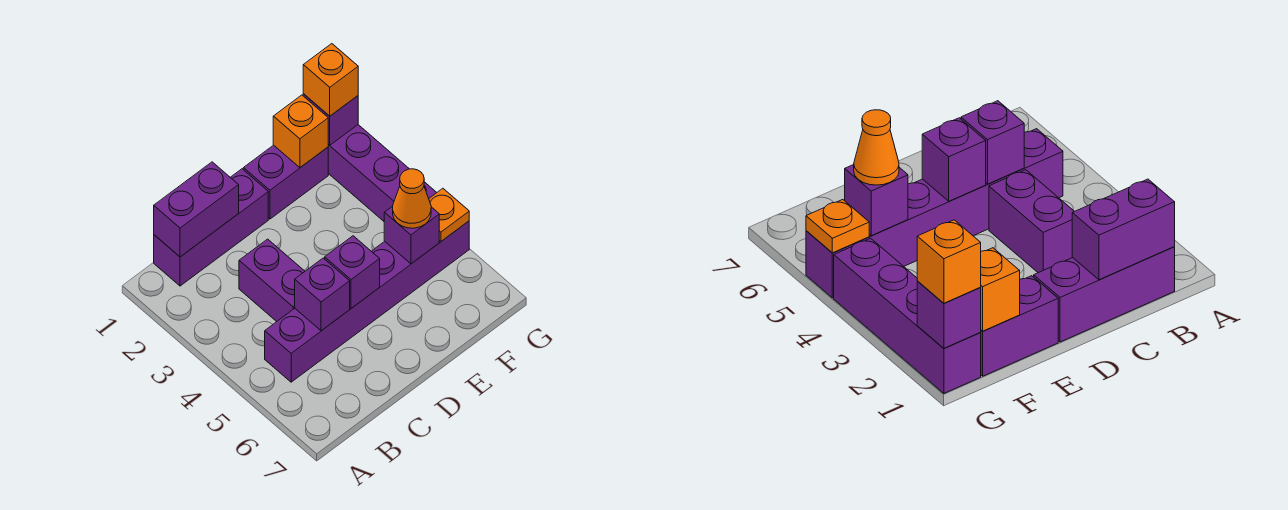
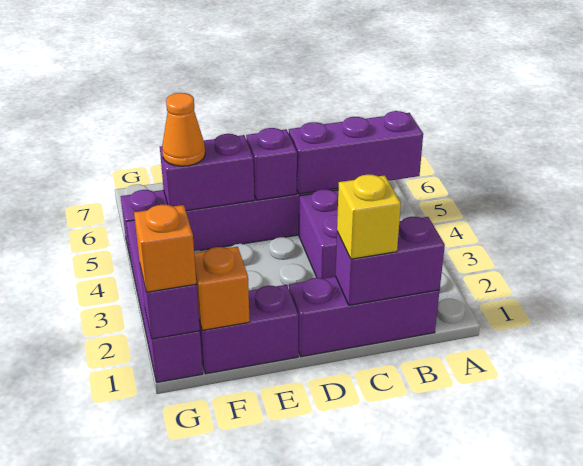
none -> yellow brick C1 level 3
purple brick C5 level 2 -> purple brick A5:C5 level 2
purple brick F5 level 2 -> purple brick E5:F5 level 2
orange plate G5 level 2 -> none

